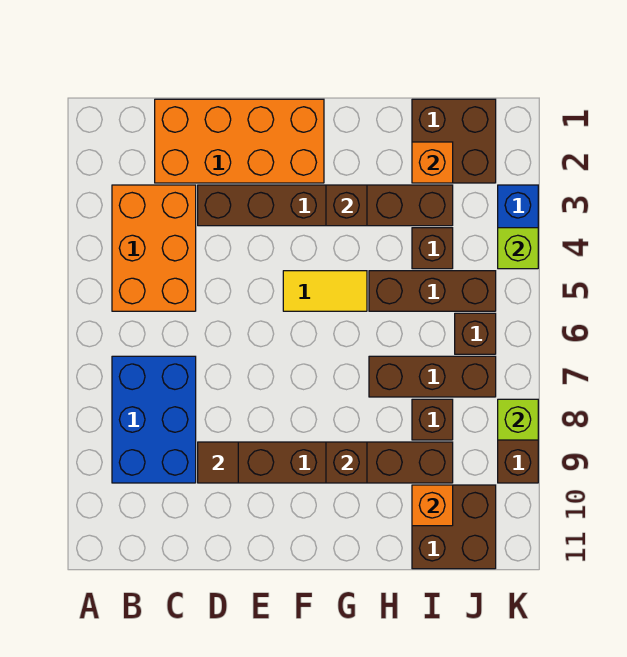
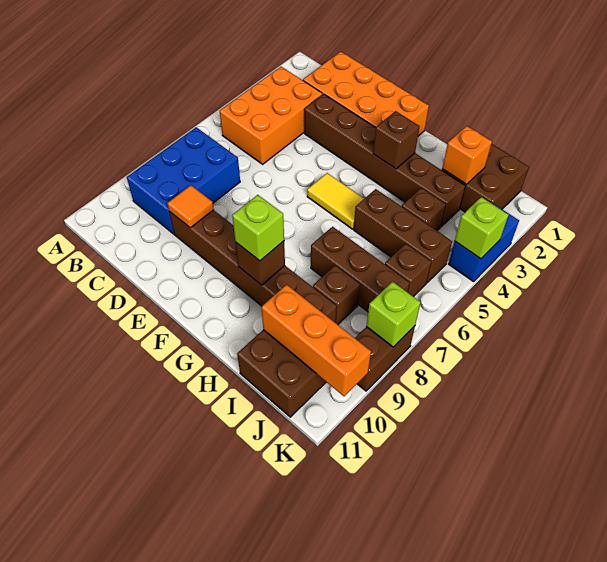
brown tile D9 level 2 -> orange tile D9 level 2
none -> lime brick G9 level 3
orange brick I10 level 2 -> orange brick I10:K10 level 2

